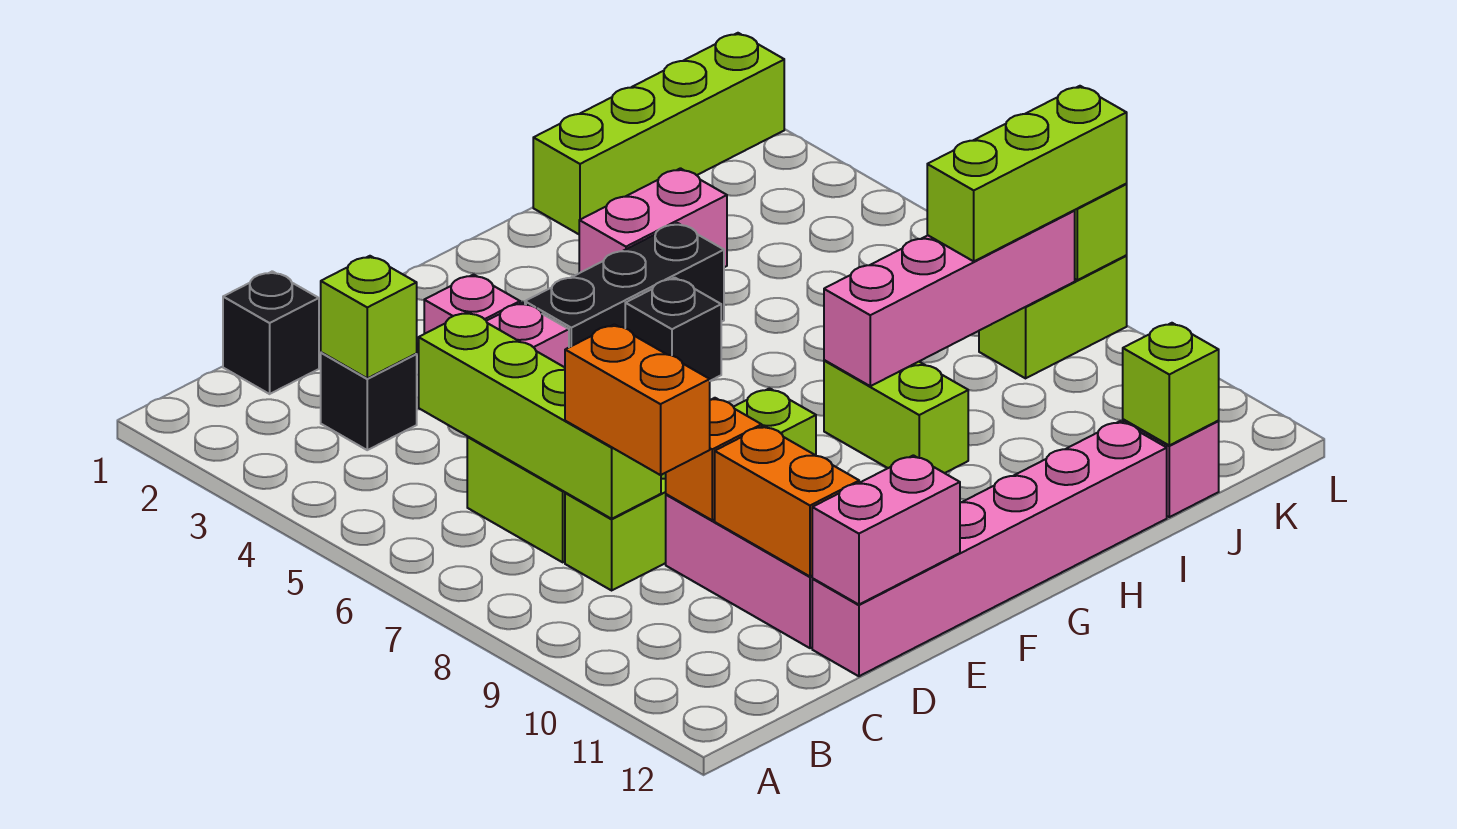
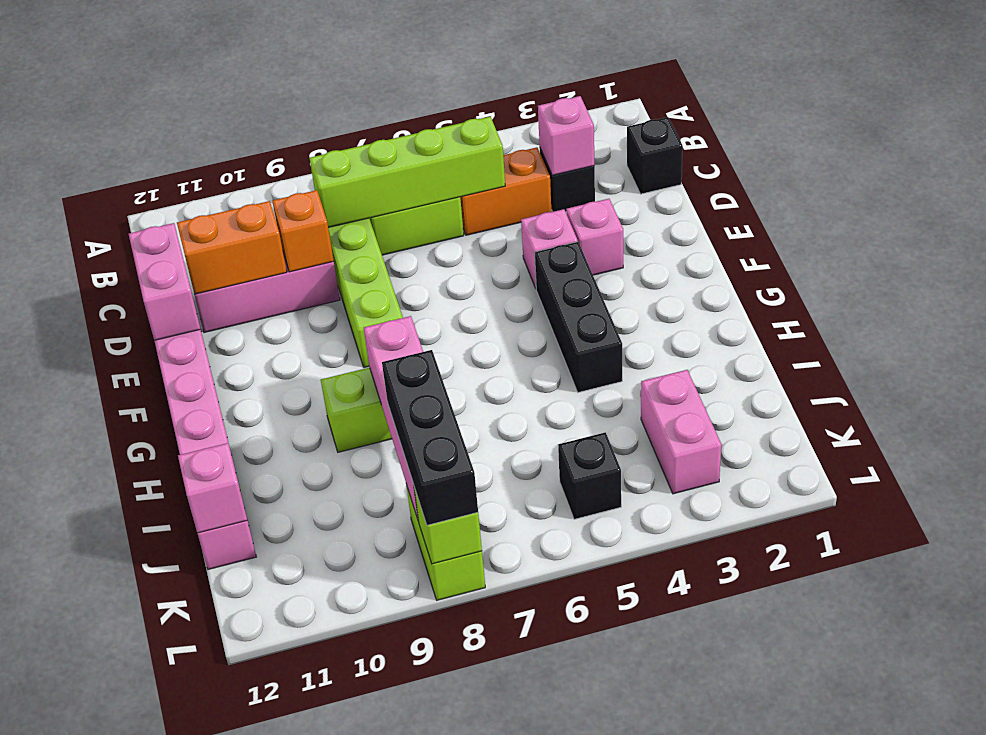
lime brick C3 level 2 -> pink brick C3 level 2
orange brick C8:C9 level 3 -> orange brick C4:C5 level 1
black brick G5 level 1 -> black brick K5 level 1
pink brick H3:I3 level 1 -> pink brick J3:K3 level 1
lime brick I1:L1 level 1 -> none
lime brick J8:L8 level 3 -> black brick J8:L8 level 3
lime brick J12 level 2 -> pink brick J12 level 2

